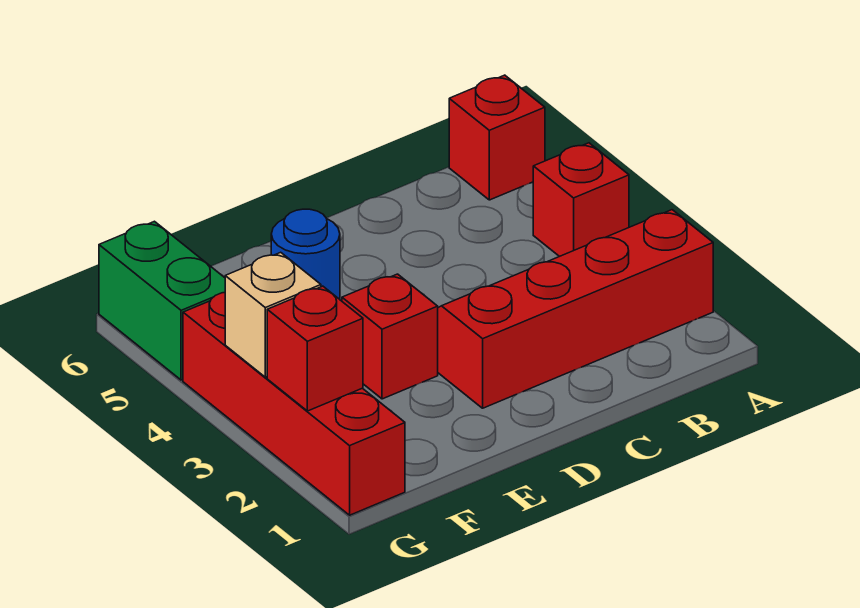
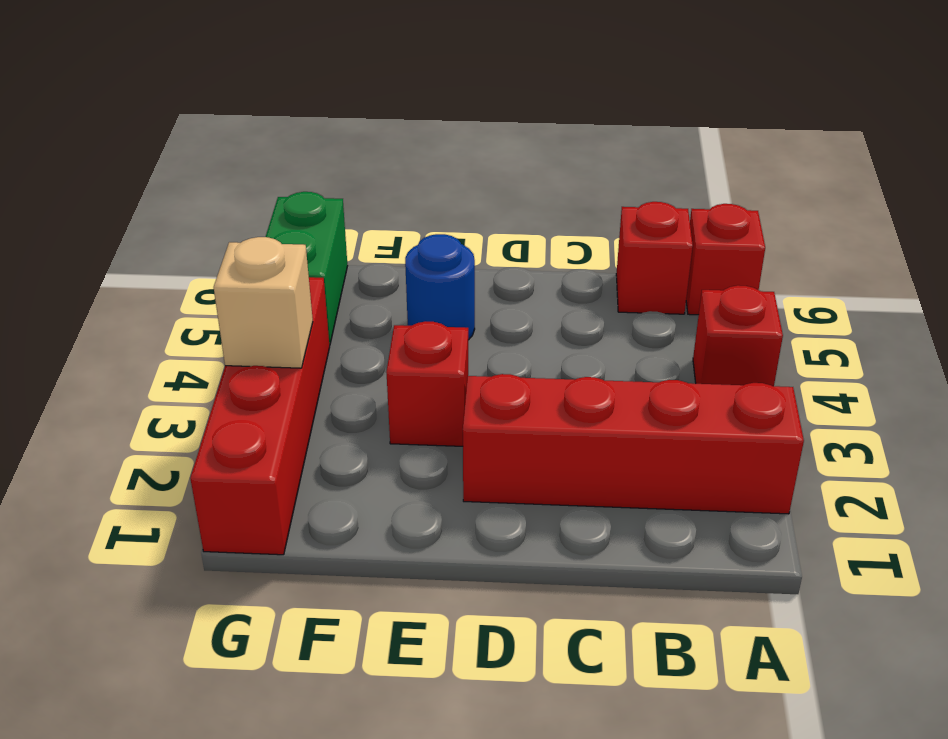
red brick G2 level 2 -> red brick B6 level 1

